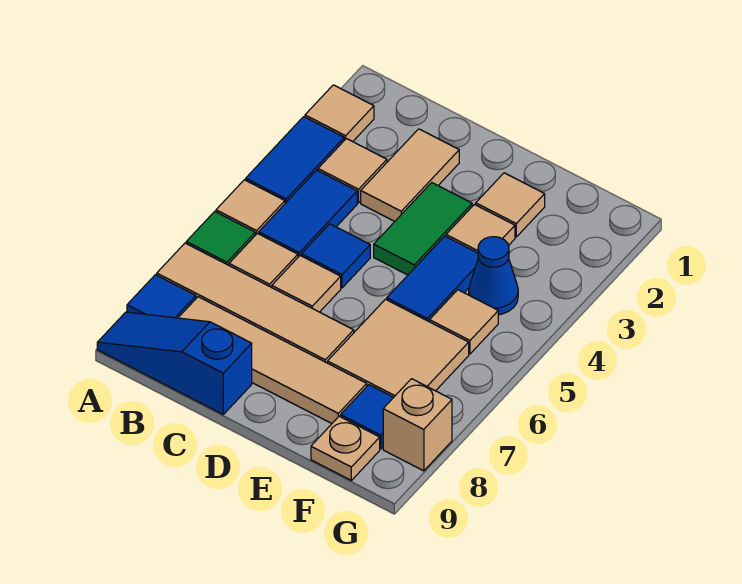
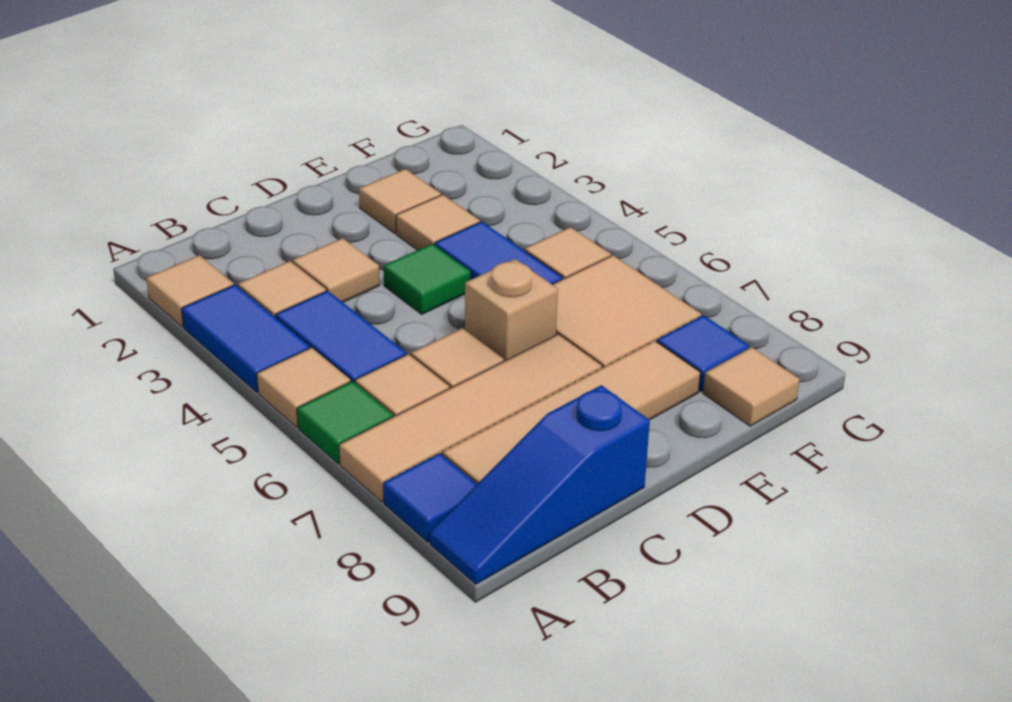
tan tile C2:C3 level 1 -> tan tile C3 level 1
blue tile C5 level 1 -> none
green tile D3:D4 level 1 -> green tile D4 level 1
blue cone F4 level 1 -> none
tan plate F9 level 1 -> tan tile F9 level 1
tan brick G8 level 1 -> tan brick D6 level 1

